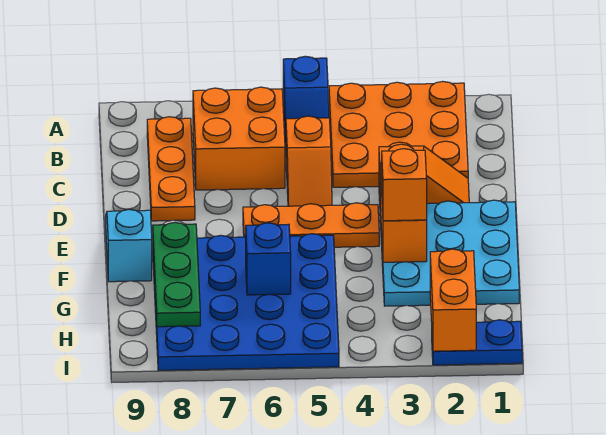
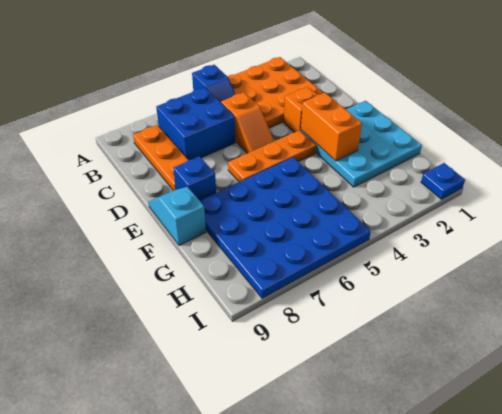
orange brick B6:C7 level 1 -> blue brick B6:C7 level 1
orange brick F3 level 3 -> none
green plate F8:H8 level 2 -> none
blue brick G6 level 2 -> blue brick E8 level 1
orange brick H2:I2 level 2 -> none
blue plate I1:I2 level 1 -> blue plate I1 level 1

